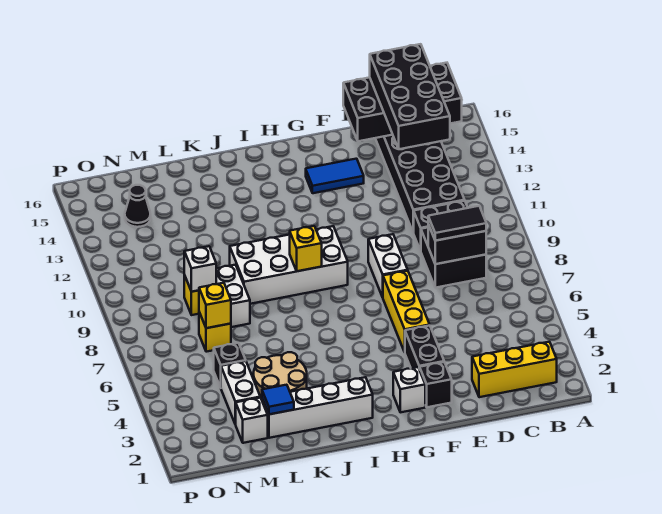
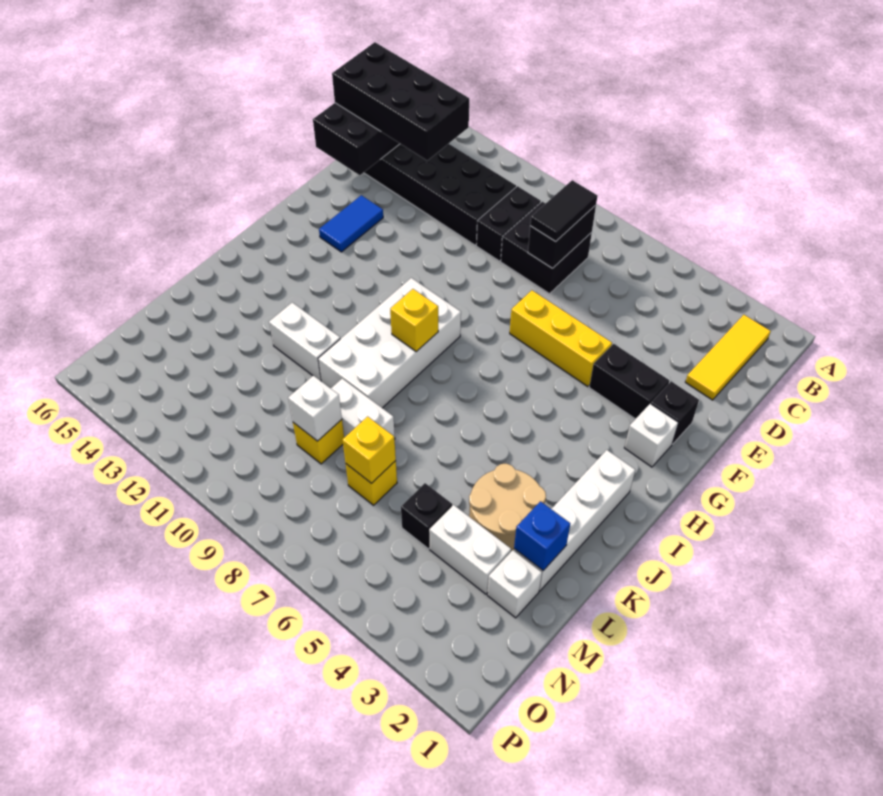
yellow brick B2:D2 level 1 -> yellow tile B2:D2 level 1
white brick F8:F9 level 1 -> white brick K11:K12 level 1
blue tile L2 level 2 -> blue brick L2 level 2
black cone N14 level 1 -> none

